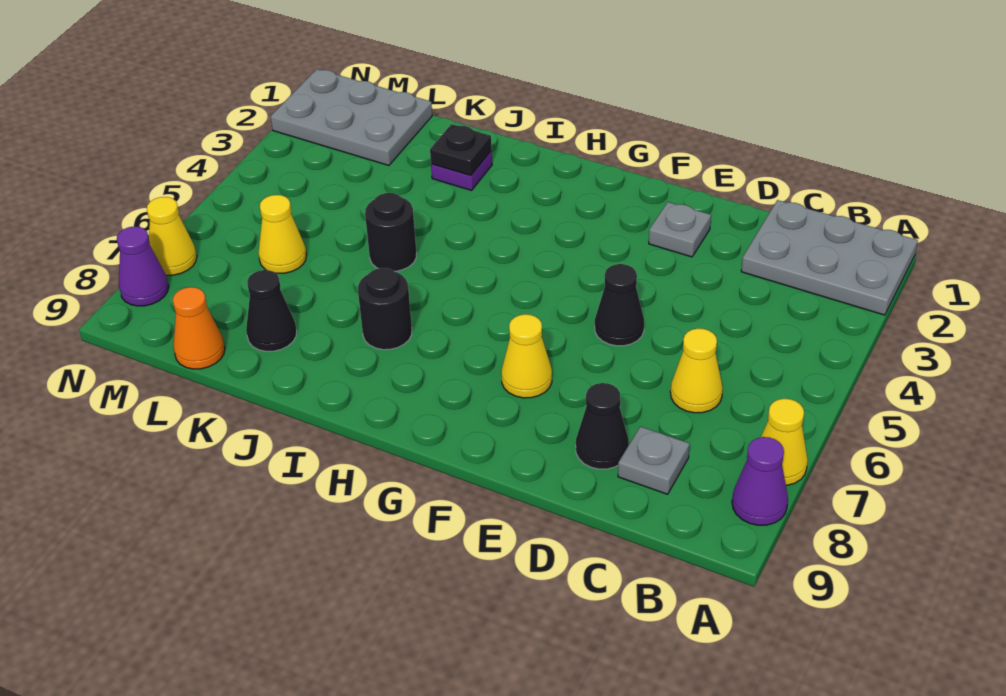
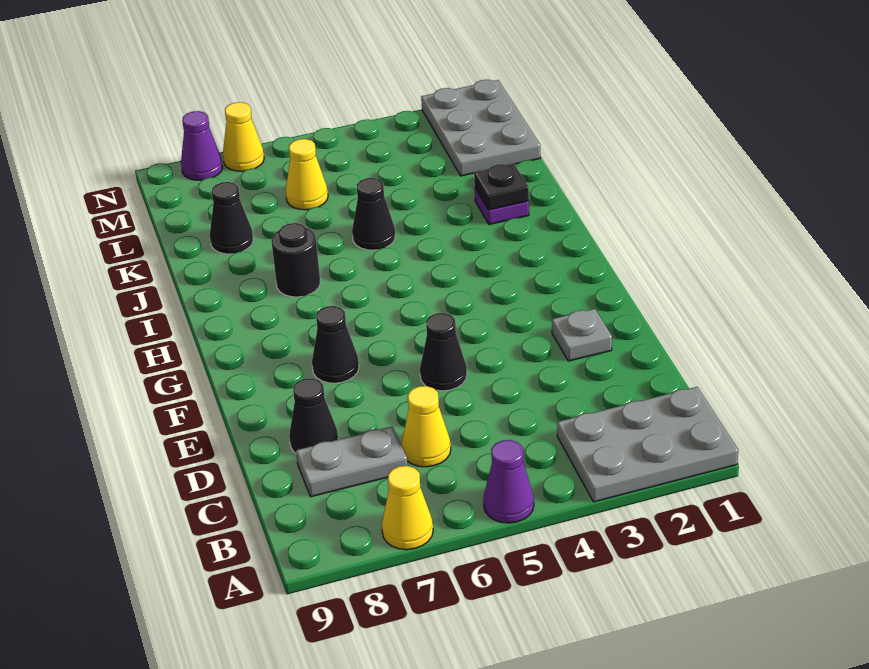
grey plate A1:C2 level 1 -> grey plate A1:B3 level 1
purple cone A8 level 1 -> purple cone A5 level 1
grey plate C8 level 1 -> grey plate C7:C8 level 1
yellow cone F7 level 1 -> black cone F7 level 1
black round brick J5 level 1 -> black cone J5 level 1
orange cone L9 level 1 -> none

